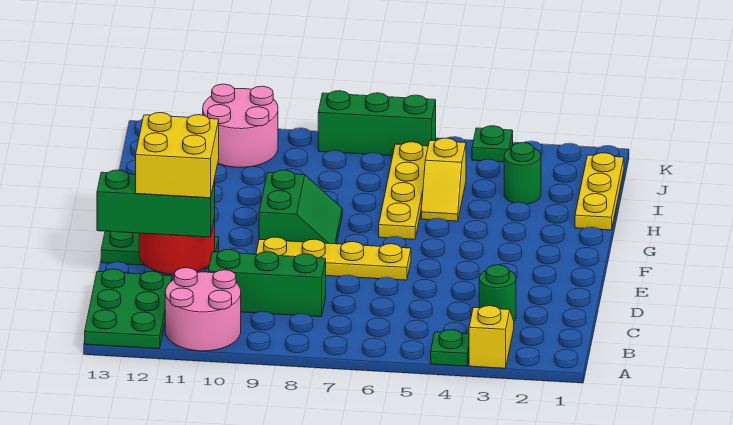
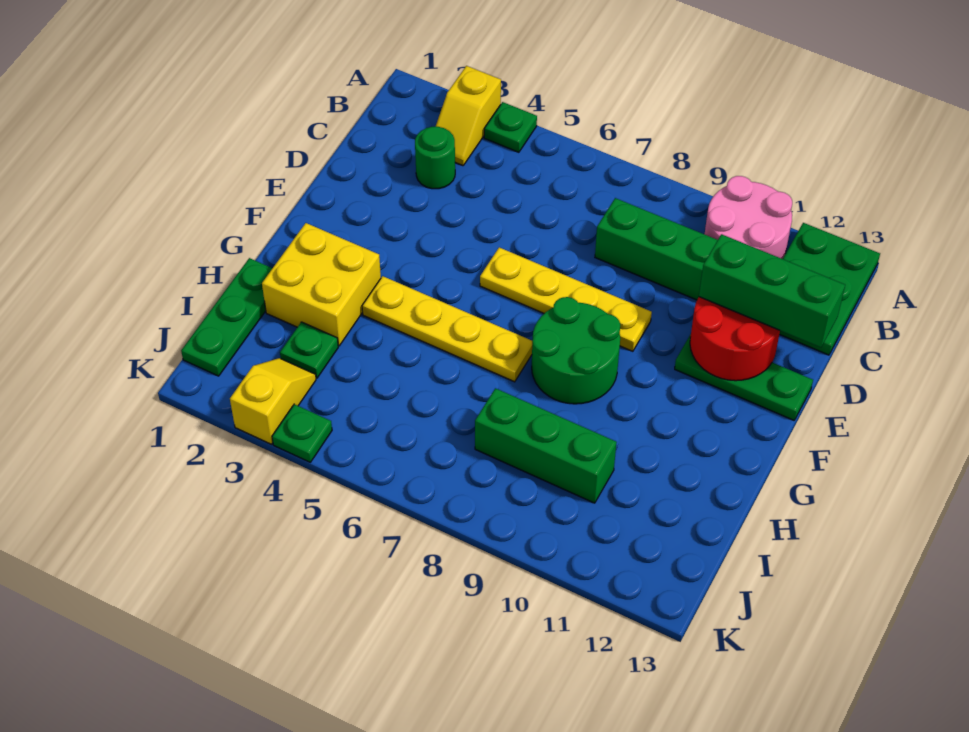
yellow brick D11:E12 level 4 -> yellow brick G2:H3 level 1
green slope F8:G9 level 1 top 9 -> green round brick F8:G9 level 1
yellow plate G6:J6 level 1 -> yellow plate G4:G7 level 1
yellow plate H1:J1 level 1 -> green plate H1:J1 level 1
yellow slope H5:I5 level 1 top I -> yellow slope J3:K3 level 1 top K
green round brick I3 level 1 -> green plate I3 level 1
pink round brick J10:K11 level 1 -> none
green brick K6:K8 level 1 -> green brick I8:I10 level 1

